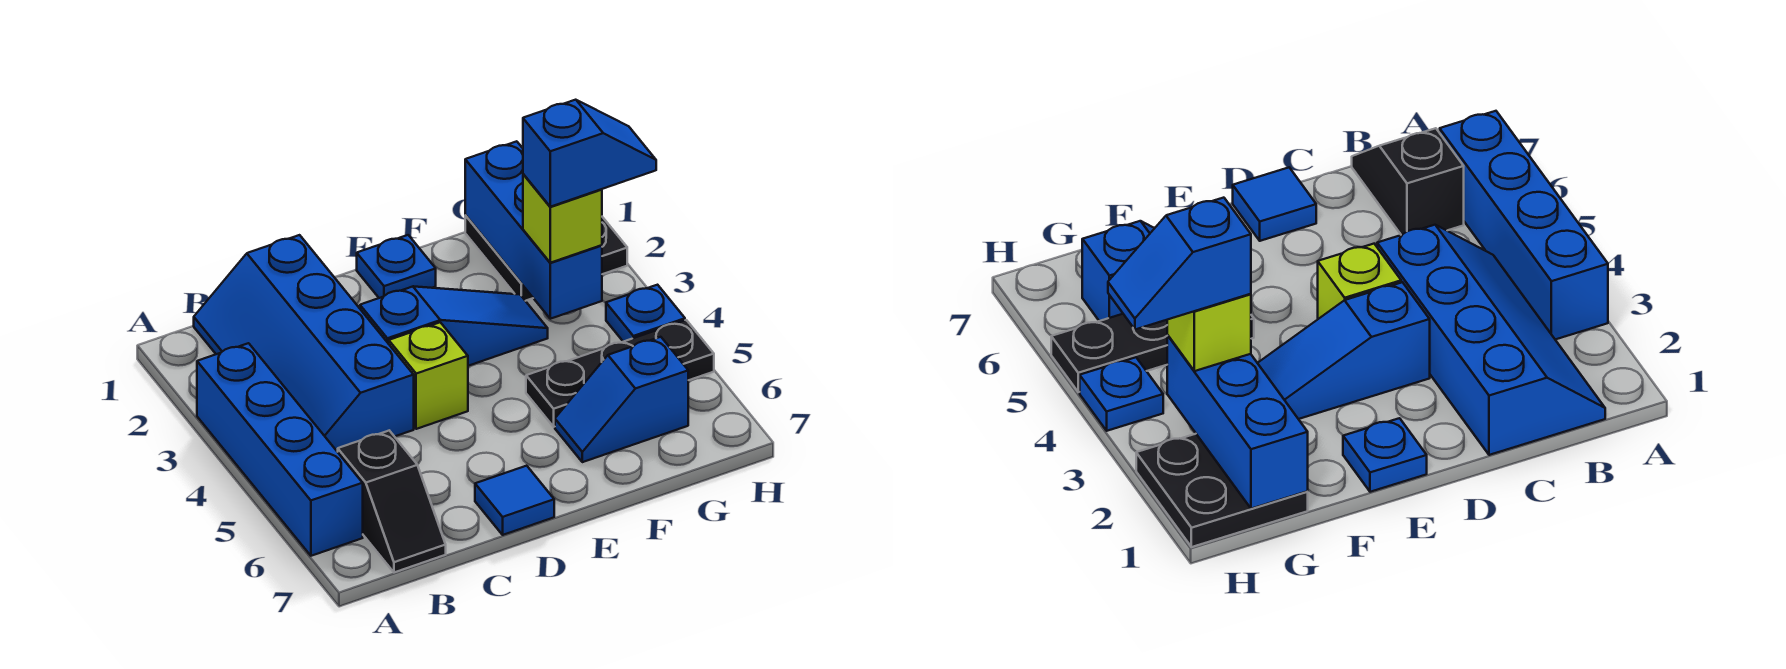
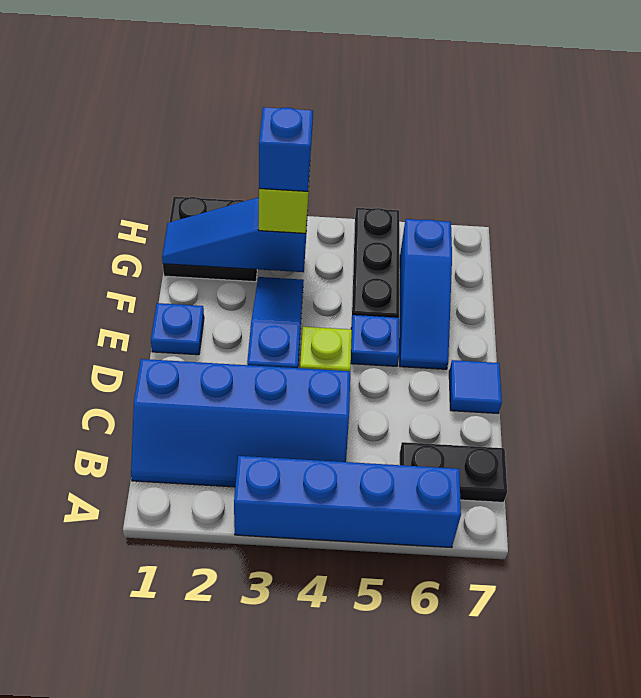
black slope B6:B7 level 1 top 6 -> black plate B6:B7 level 1
blue slope F6:G6 level 1 top G -> blue slope E6:G6 level 1 top G
blue brick G1:G3 level 2 -> blue slope G1:G3 level 2 top 3
blue plate H4 level 1 -> blue plate E5 level 1

